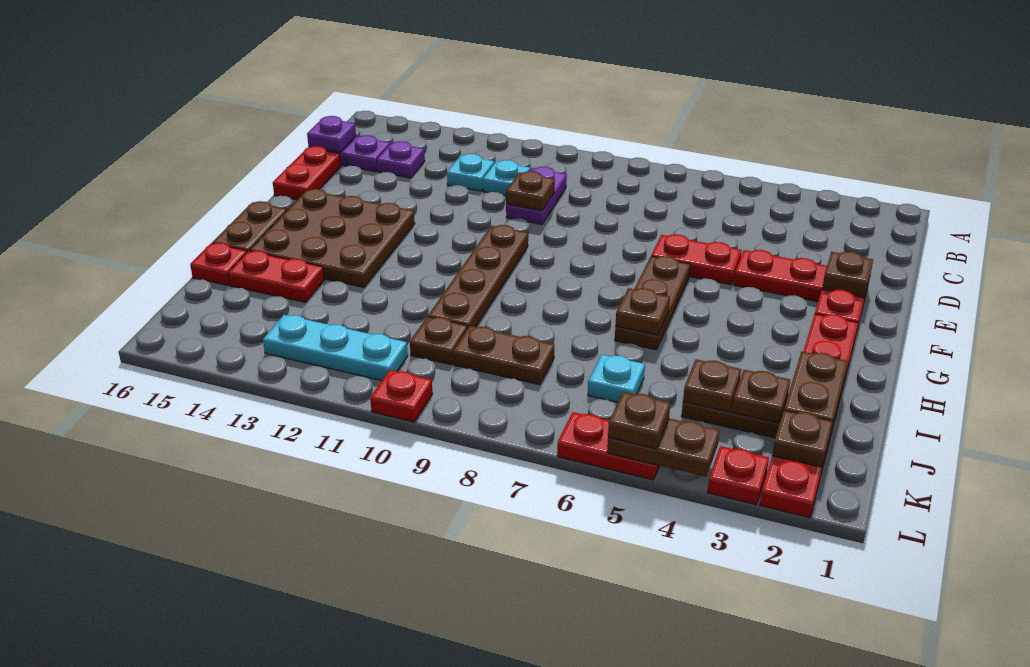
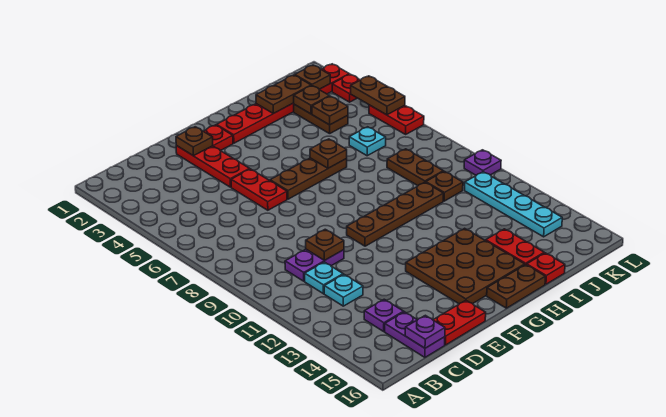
cyan plate K11:K13 level 1 -> cyan plate K11:K14 level 1
brown plate L5 level 3 -> none
red plate L10 level 1 -> purple plate L10 level 1

